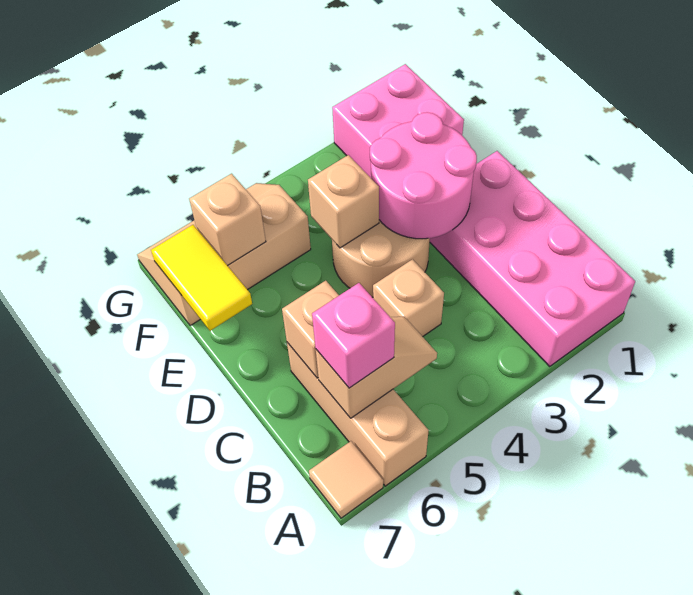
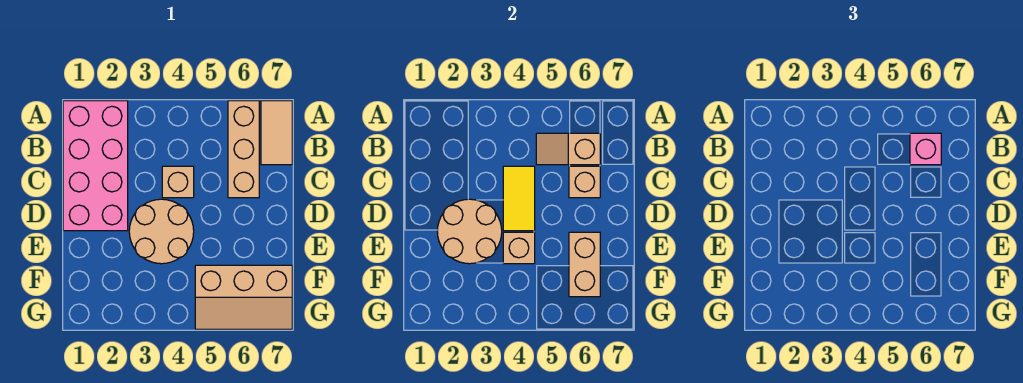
tan tile A7 level 1 -> tan tile A7:B7 level 1
pink round brick D2:E3 level 2 -> tan round brick D2:E3 level 2
yellow tile E7:F7 level 2 -> yellow tile C4:D4 level 2
pink brick F1:G2 level 1 -> none
tan brick F6 level 2 -> tan brick E6:F6 level 2

